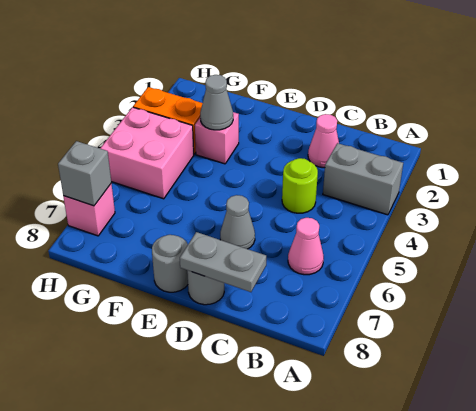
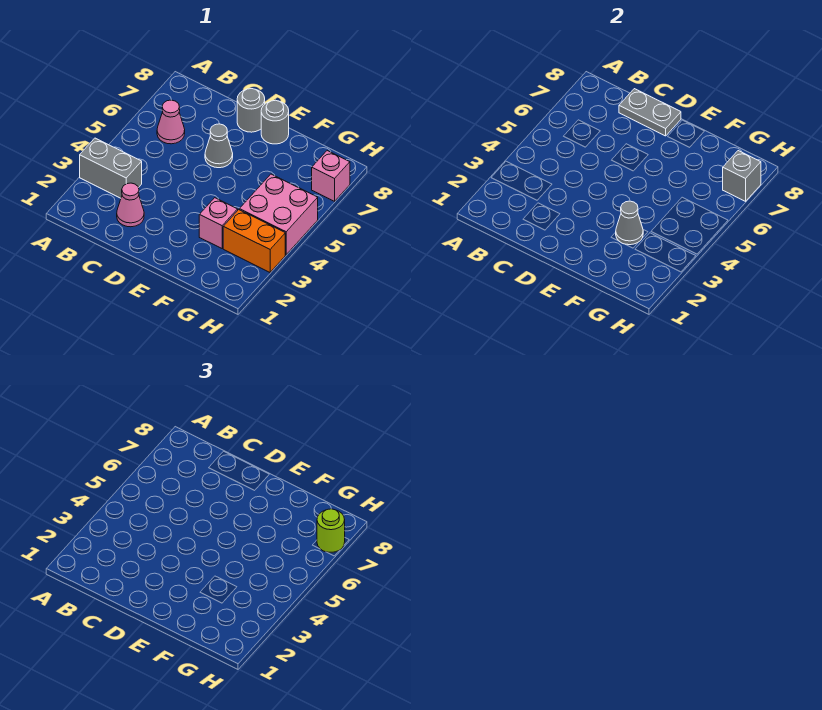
lime round brick C4 level 1 -> lime round brick H7 level 3

